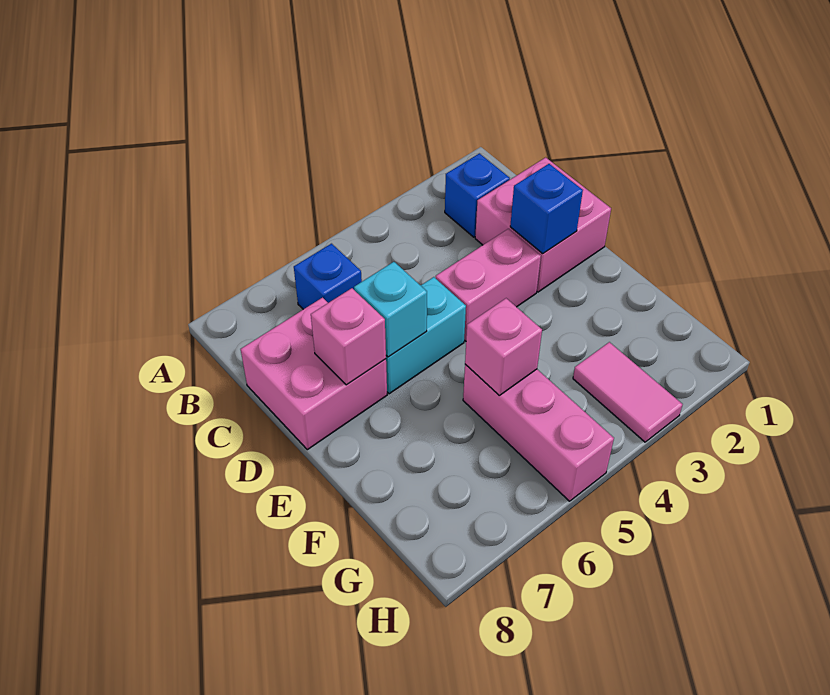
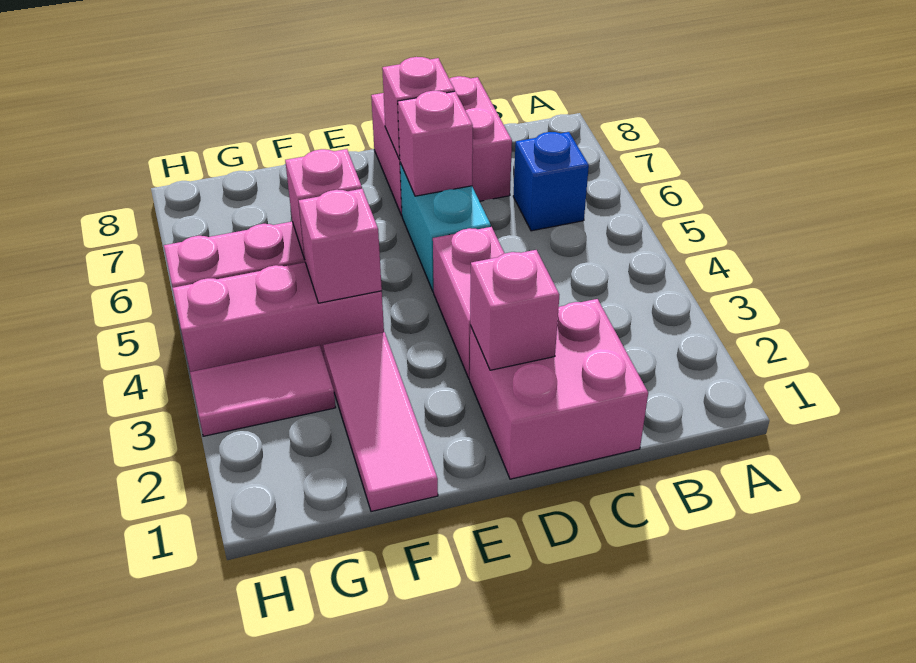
blue brick B2 level 1 -> none
blue brick D2 level 2 -> pink brick D2 level 2
cyan brick D6 level 2 -> pink brick D6 level 2
none -> pink tile F1:F3 level 1
none -> pink brick F4:H4 level 1
none -> pink brick F4 level 2

